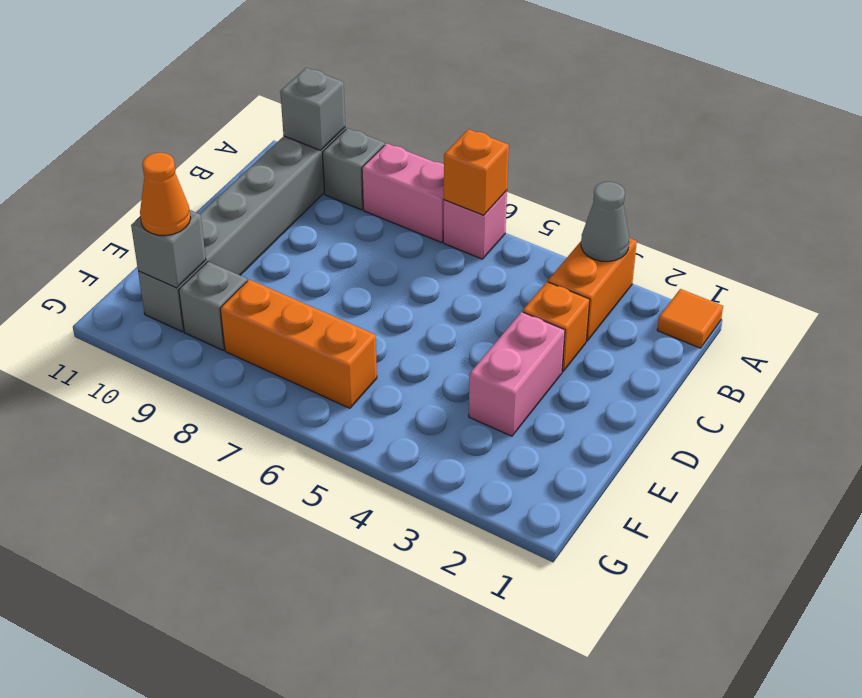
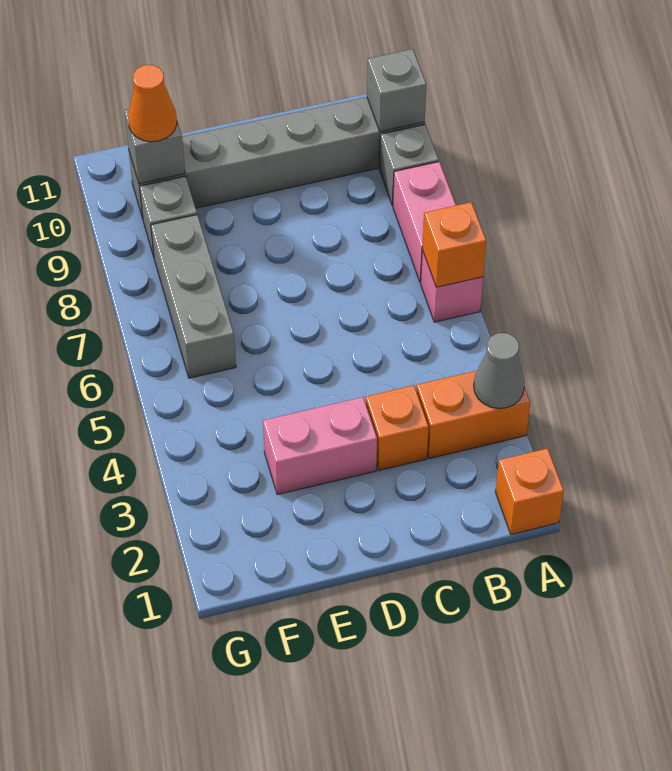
orange tile A1 level 1 -> orange brick A1 level 1
orange brick F6:F8 level 1 -> grey brick F6:F8 level 1

